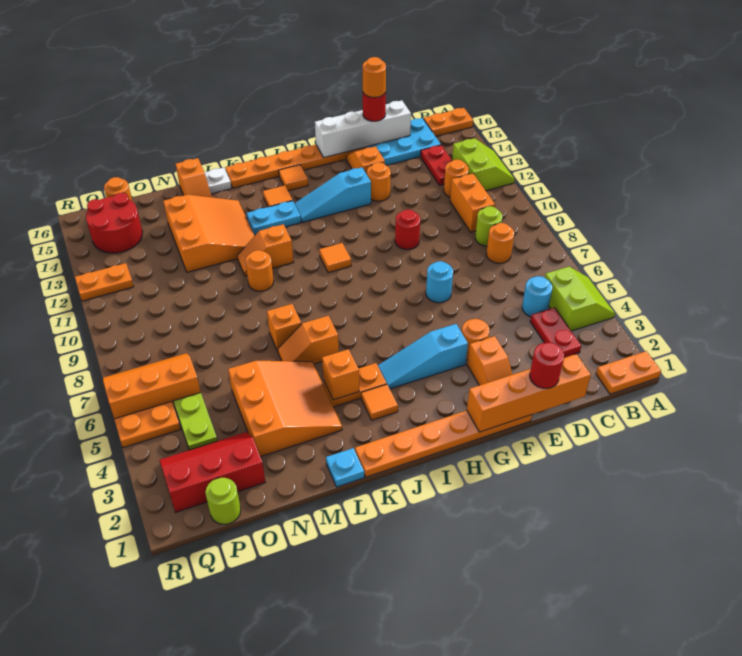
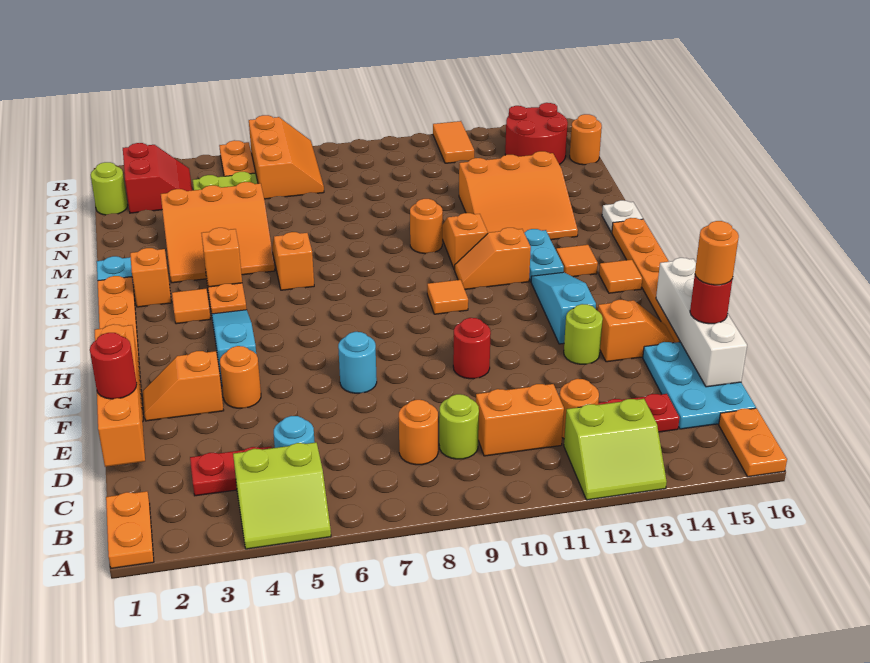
orange round brick F13 level 1 -> lime round brick F13 level 1
orange brick L7 level 1 -> orange brick K2 level 1
orange slope M15:M16 level 1 top 16 -> orange slope J11:J12 level 1 top 12
red slope O2:Q3 level 1 top 2 -> red slope P2:Q3 level 1 top 2
orange plate Q12:R12 level 1 -> orange tile Q12:R12 level 1

